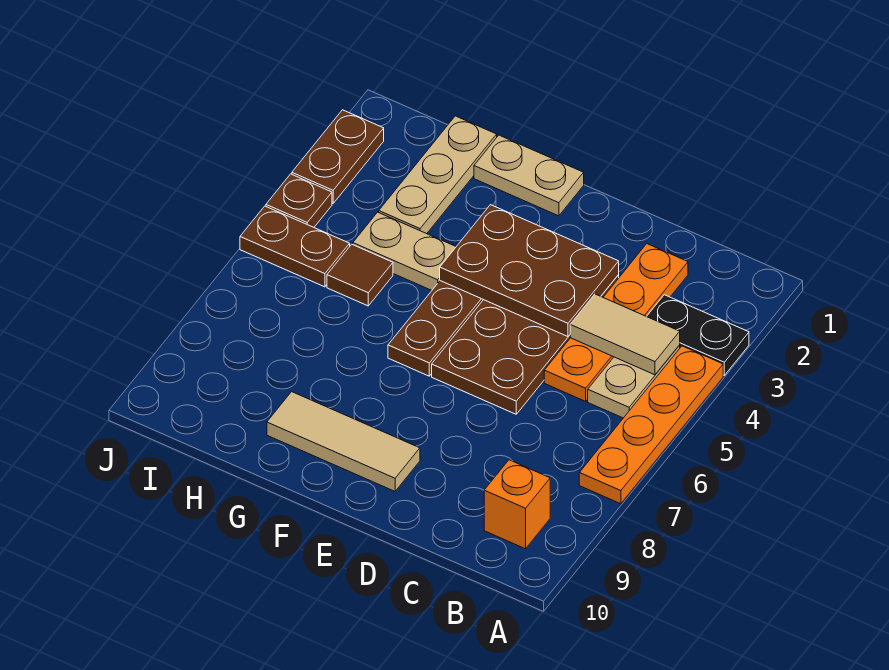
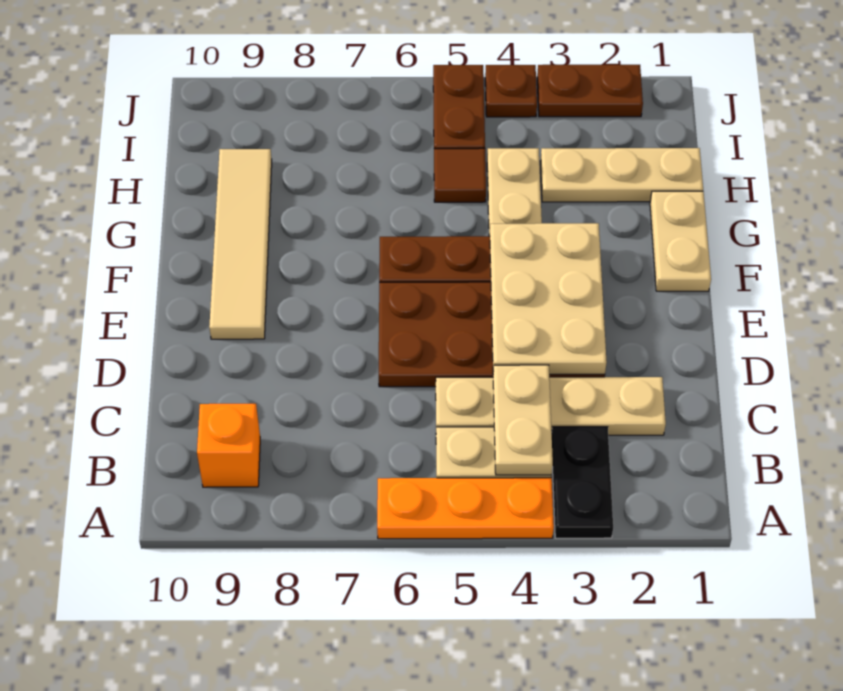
orange plate A4:A7 level 1 -> orange plate A4:A6 level 1
tan tile B4:C4 level 2 -> tan plate B4:C4 level 2
orange plate C2:C5 level 1 -> tan plate C2:C5 level 1
brown plate D3:F4 level 2 -> tan plate D3:F4 level 2
tan tile E9:G9 level 1 -> tan tile E9:H9 level 1

